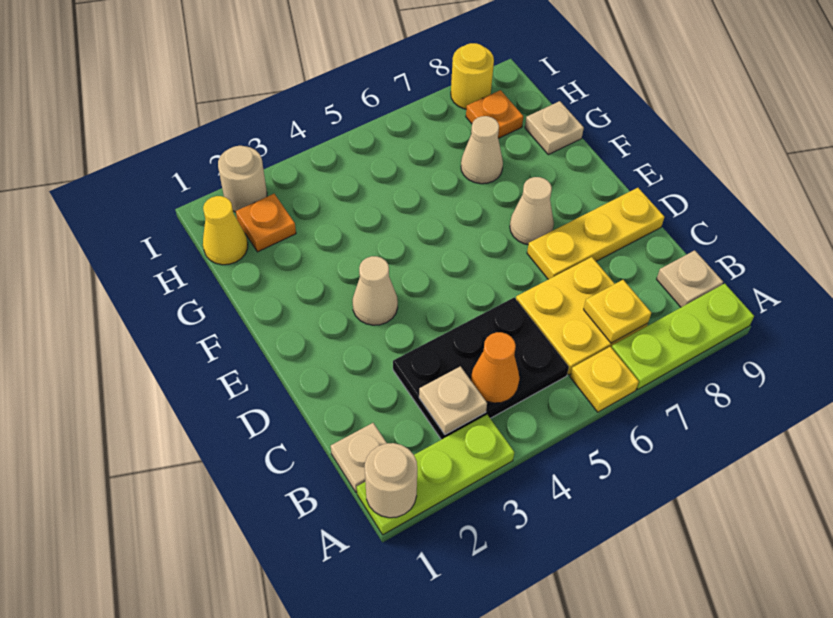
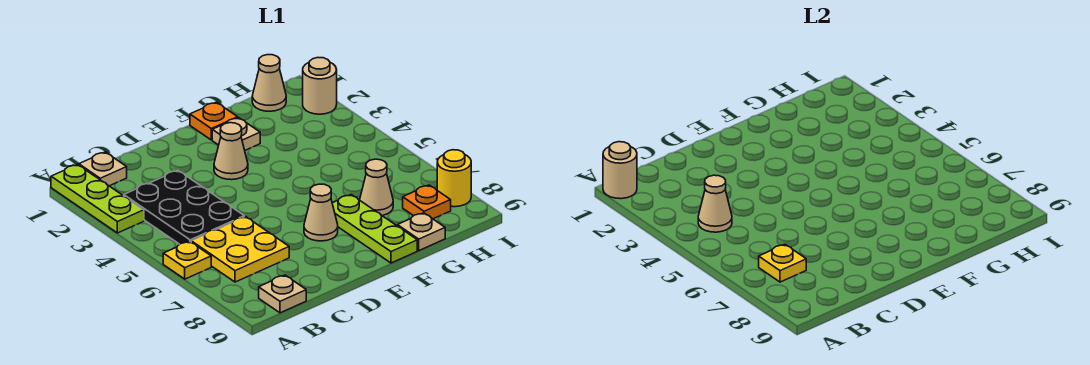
lime plate A7:A9 level 1 -> lime plate F7:F9 level 1
tan plate B3 level 2 -> tan plate F2 level 1
orange cone B4 level 2 -> tan cone B4 level 2
yellow plate D7:D9 level 1 -> none
yellow cone H1 level 1 -> tan cone H1 level 1
orange plate H2 level 1 -> orange plate F1 level 1

